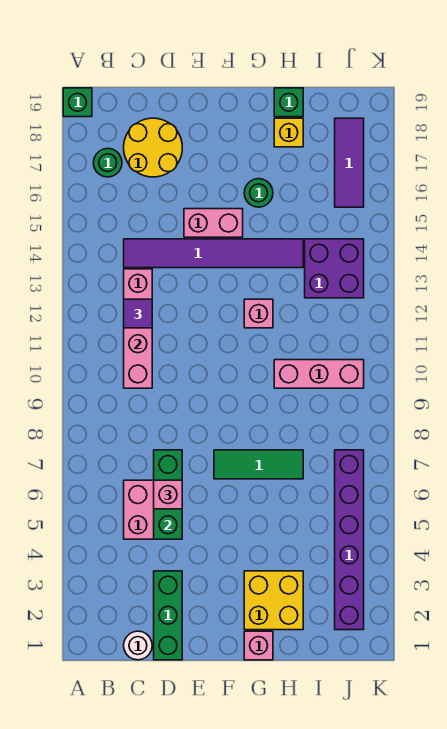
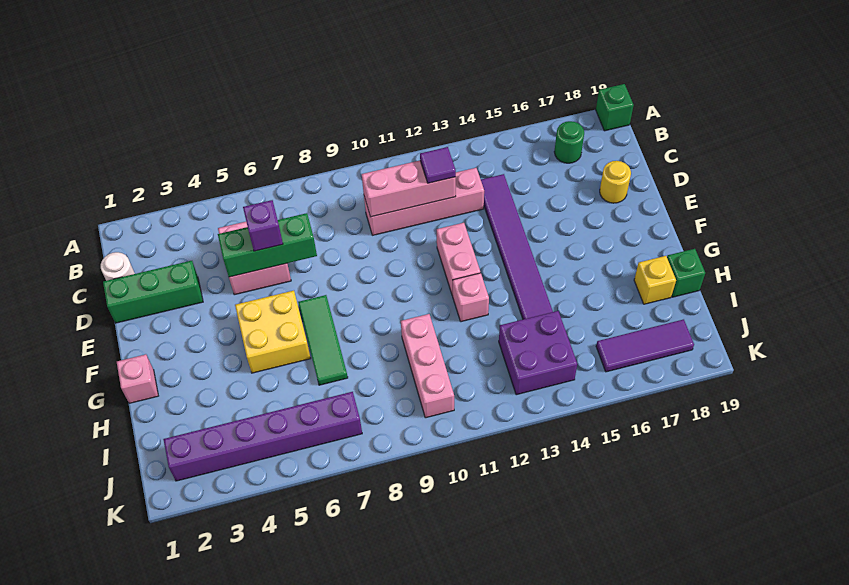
yellow round brick C17:D18 level 1 -> yellow round brick D18 level 1
pink brick D6 level 3 -> purple brick D6 level 3
pink brick E15:F15 level 1 -> pink brick E12:F12 level 1
yellow brick G2:H3 level 1 -> yellow brick F5:G6 level 1
green round brick G16 level 1 -> none

